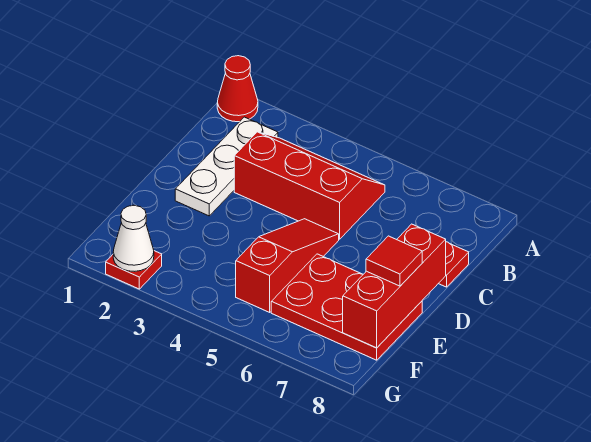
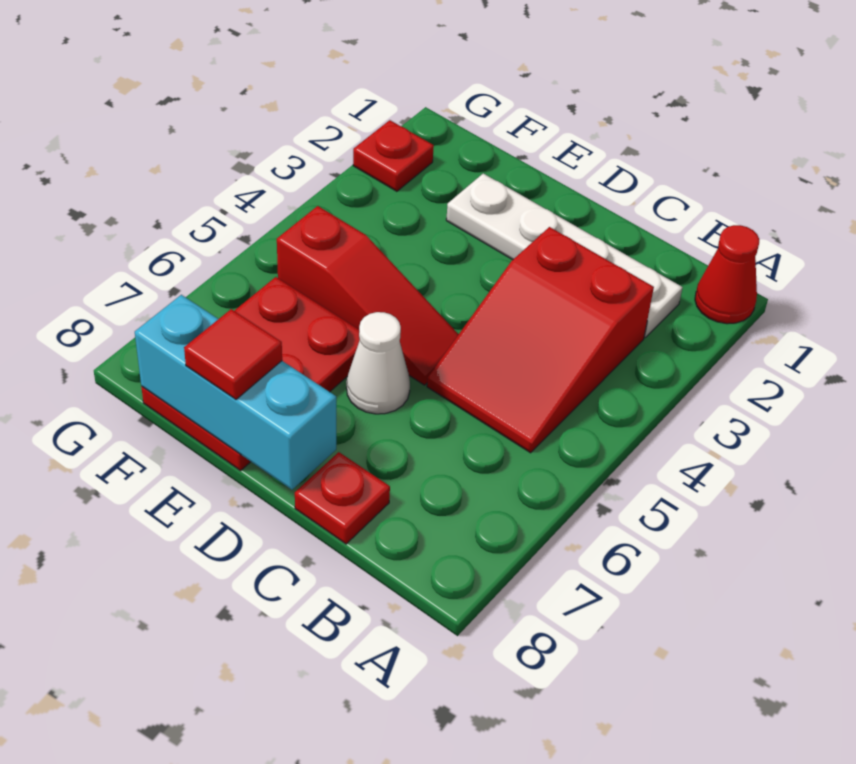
white plate B2:D2 level 1 -> white plate B2:E2 level 1
red slope B3:C5 level 1 top C -> red slope B3:C5 level 1 top 3
red brick D8:F8 level 2 -> cyan brick D8:F8 level 2
white cone G2 level 2 -> white cone D6 level 1

